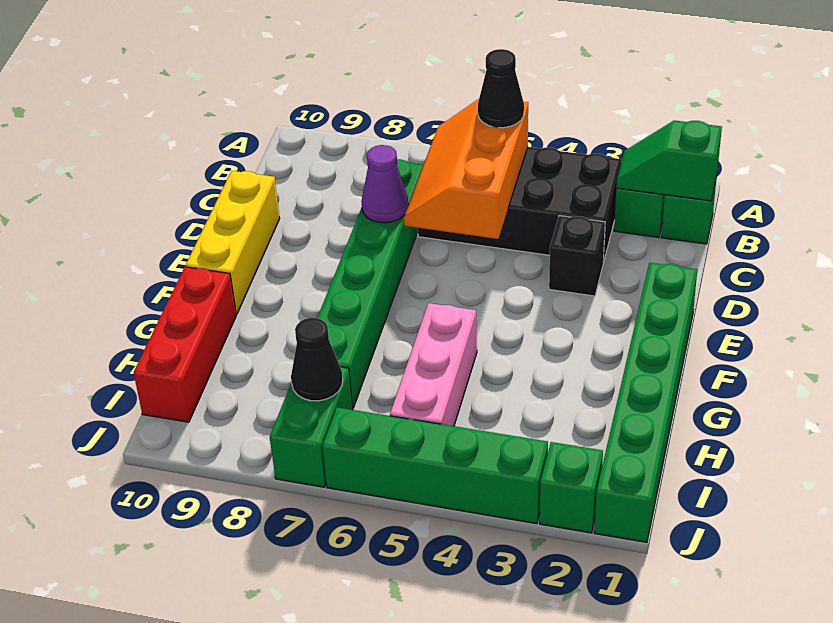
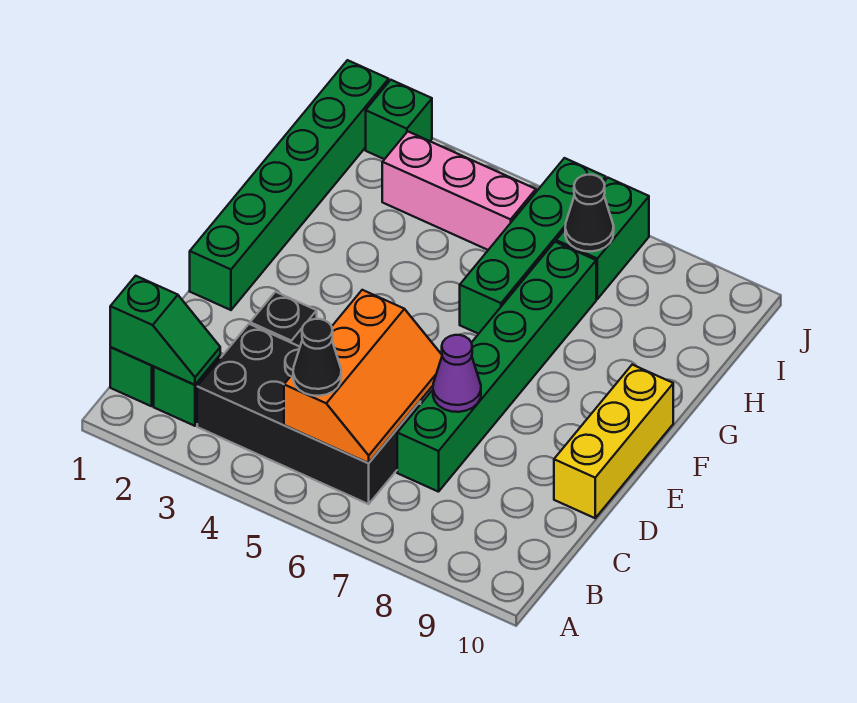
pink brick G5:I5 level 1 -> pink brick I3:I5 level 1
red brick G10:I10 level 1 -> none
green brick J3:J6 level 1 -> green brick G6:J6 level 1

